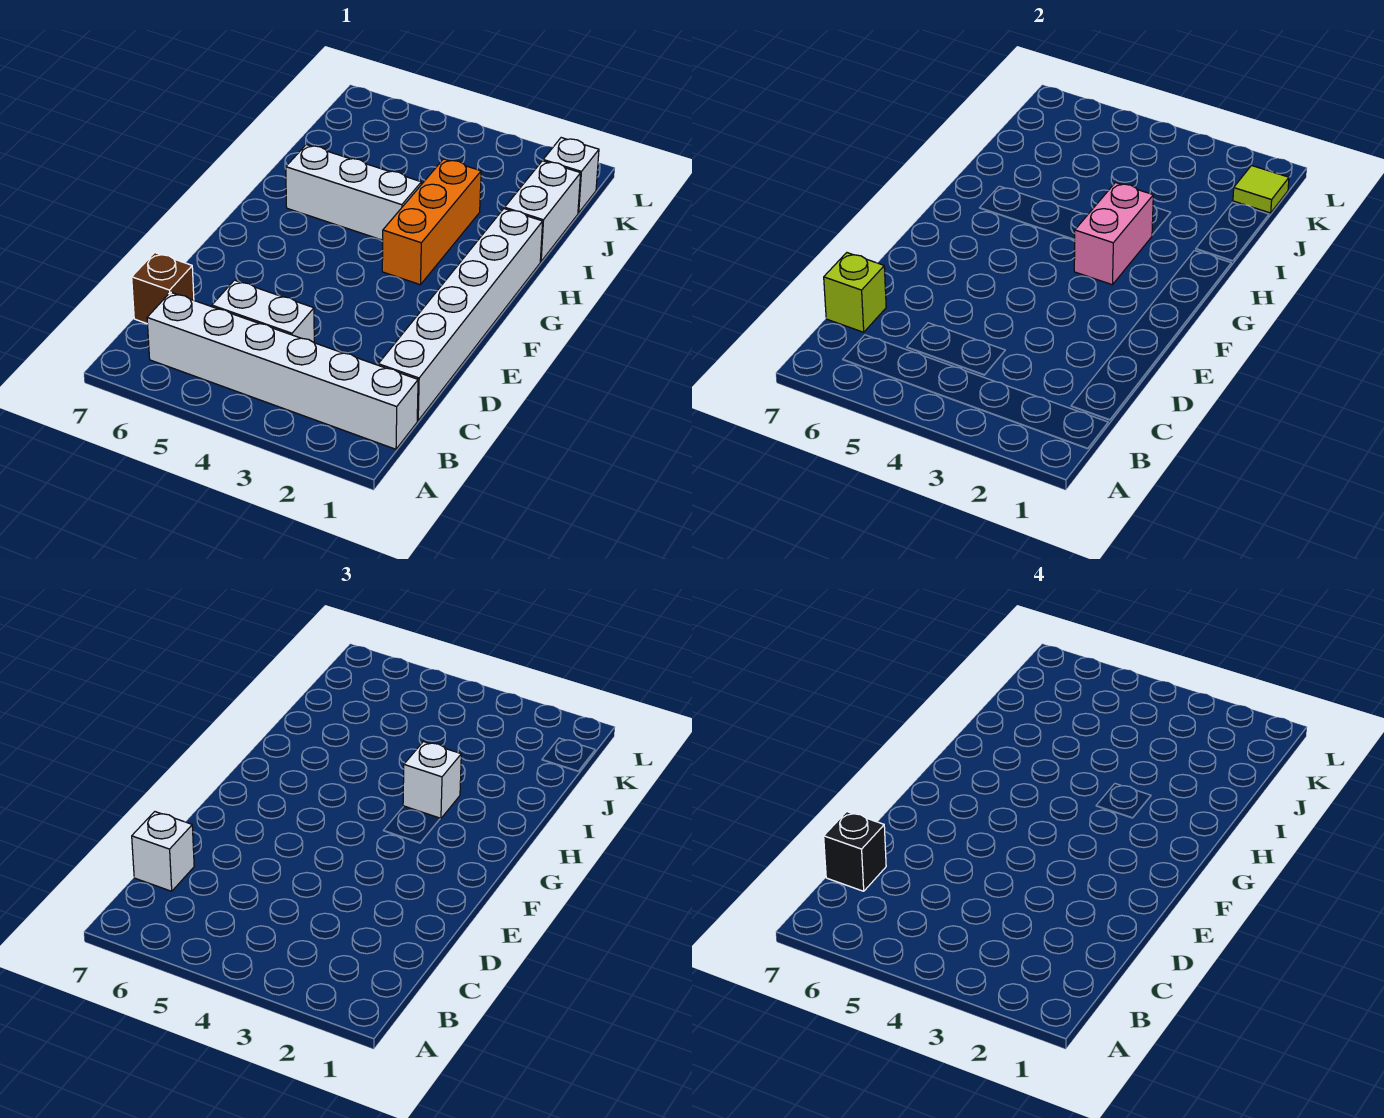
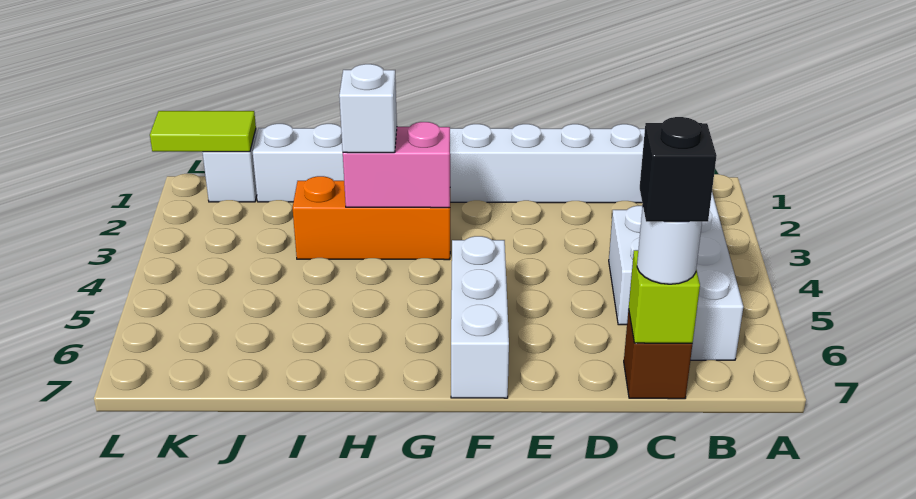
white brick C7 level 3 -> white round brick C7 level 3
white brick H4:H6 level 1 -> white brick F5:F7 level 1
lime tile K1 level 2 -> lime tile K1:L1 level 2

